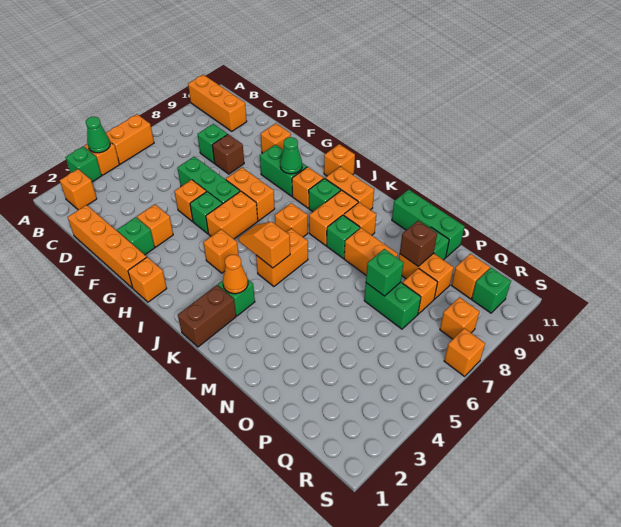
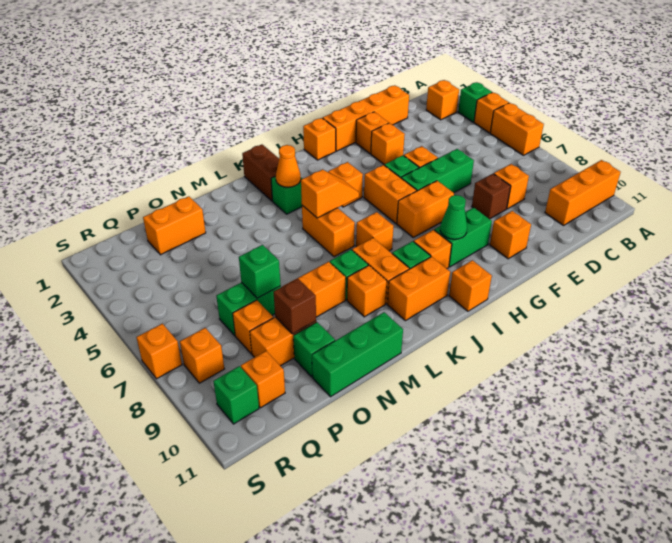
green cone A4 level 2 -> none
green brick D8 level 1 -> orange brick D8 level 1
green brick F2 level 1 -> orange brick F2 level 1
none -> orange brick O2:P2 level 1

